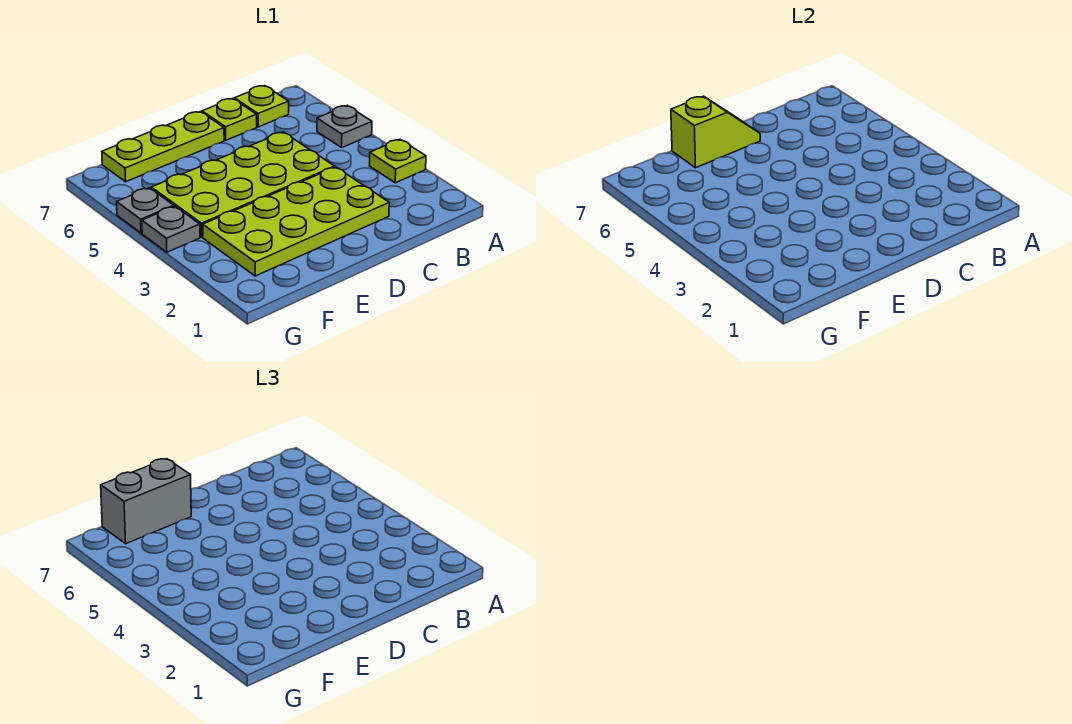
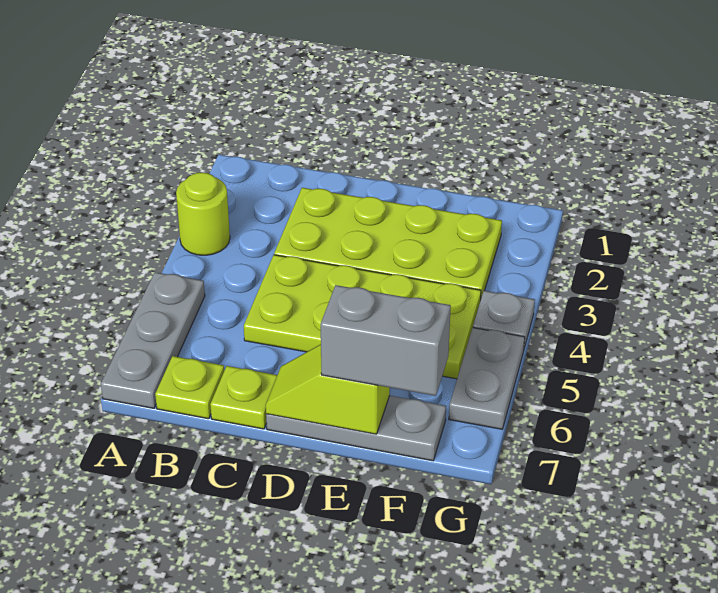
lime plate A3 level 1 -> lime round brick A3 level 1
grey plate A5 level 1 -> grey plate A5:A7 level 1
lime plate D7:F7 level 1 -> grey plate D7:F7 level 1
grey plate G5 level 1 -> grey plate G5:G6 level 1

